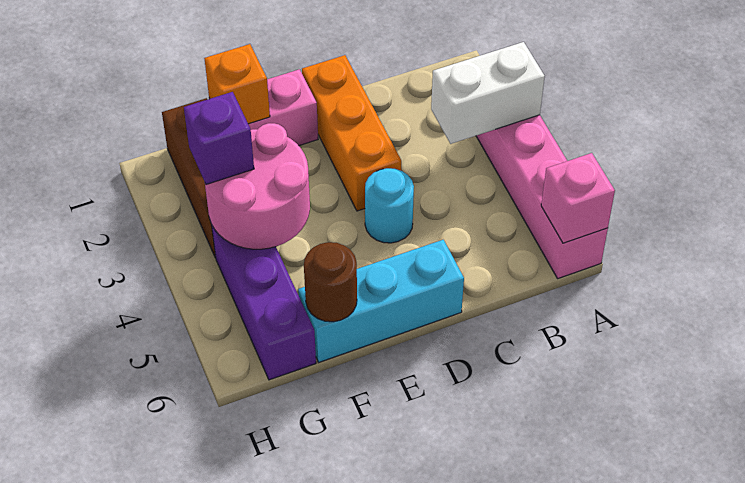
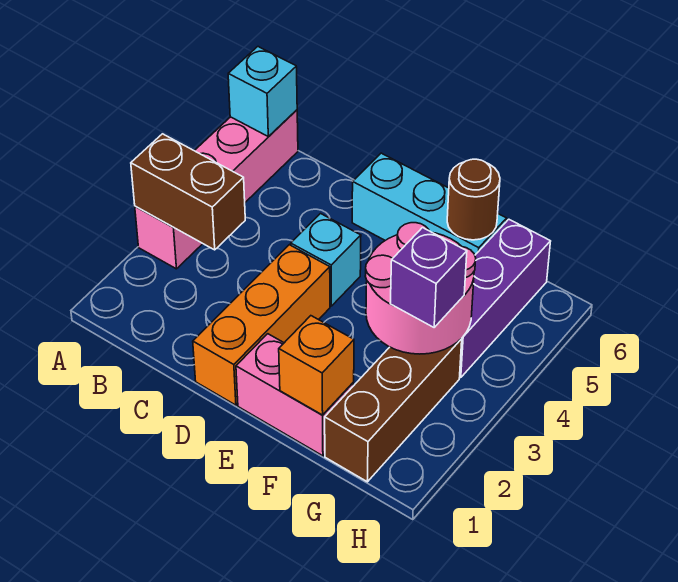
white brick A3:B3 level 2 -> brown brick A3:B3 level 2
pink brick A6 level 2 -> cyan brick A6 level 2
cyan round brick D4 level 1 -> cyan brick D4 level 1

